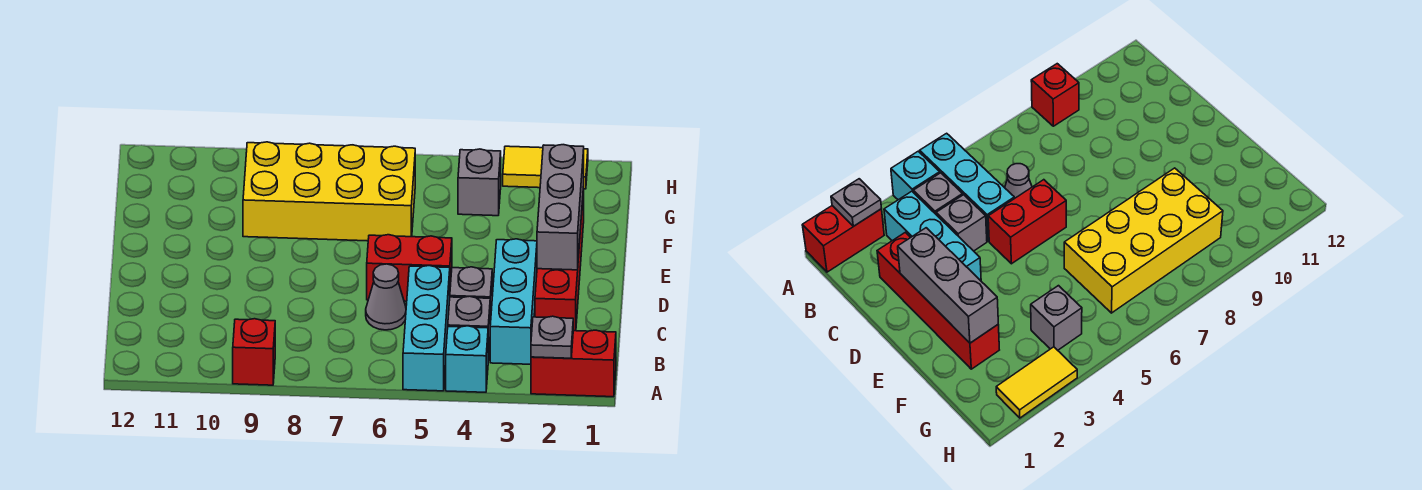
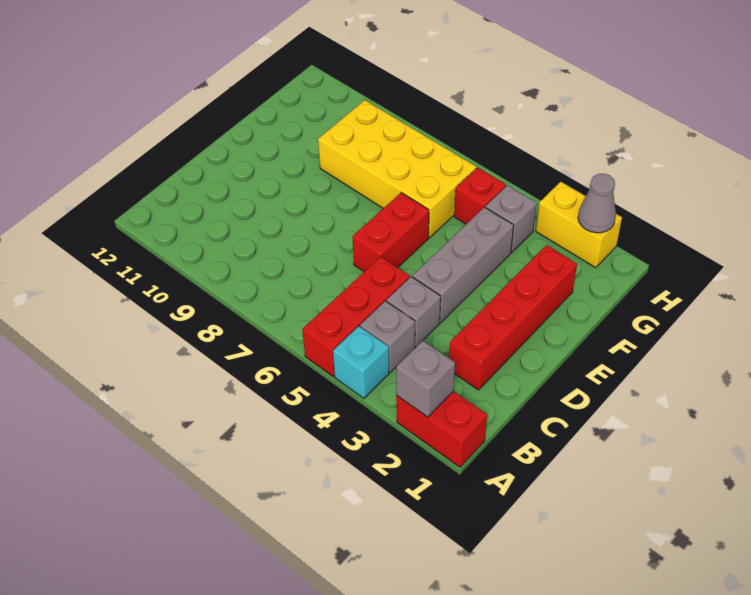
grey plate A2 level 2 -> grey brick A2 level 2
cyan brick A5:C5 level 1 -> red brick A5:C5 level 1
red brick A9 level 1 -> red brick G5 level 1
cyan brick B3:D3 level 1 -> none
grey cone C6 level 1 -> grey cone H2 level 2
grey brick D2:F2 level 2 -> grey brick D4:F4 level 1
red brick D5:D6 level 1 -> red brick D6:E6 level 1
yellow tile H2:H3 level 1 -> yellow brick H2:H3 level 1

